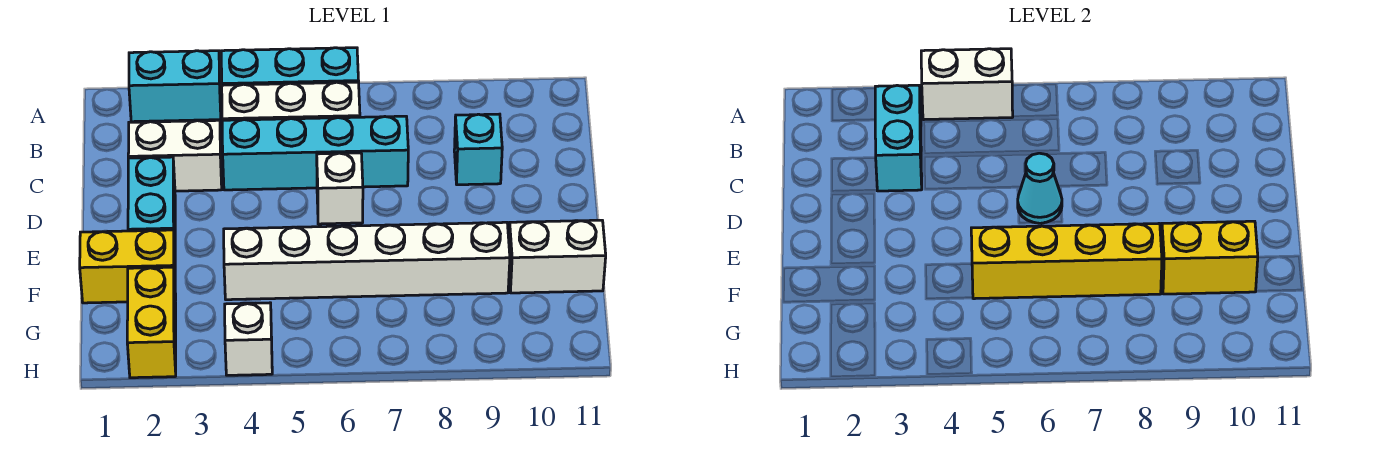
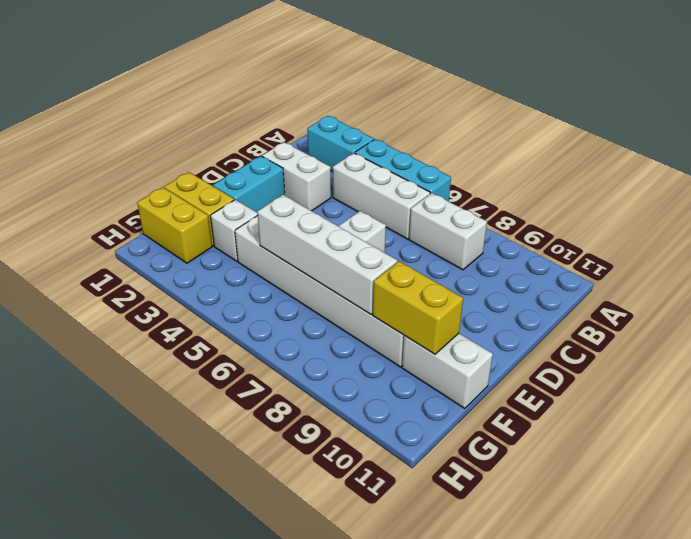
white brick A4:A5 level 2 -> white brick B7:B8 level 1
cyan brick B3:C3 level 2 -> none
cyan brick C4:C7 level 1 -> none
cyan brick C9 level 1 -> none
cyan cone D6 level 2 -> none
yellow brick F5:F8 level 2 -> white brick F5:F8 level 2
yellow brick G2:H2 level 1 -> yellow brick G1:G2 level 1
white brick H4 level 1 -> white brick F3 level 1

